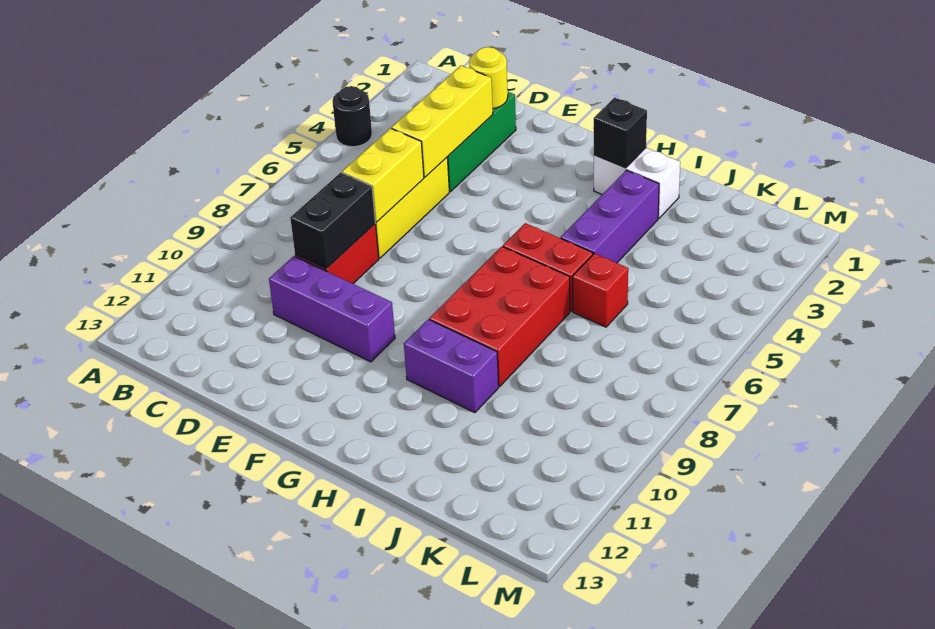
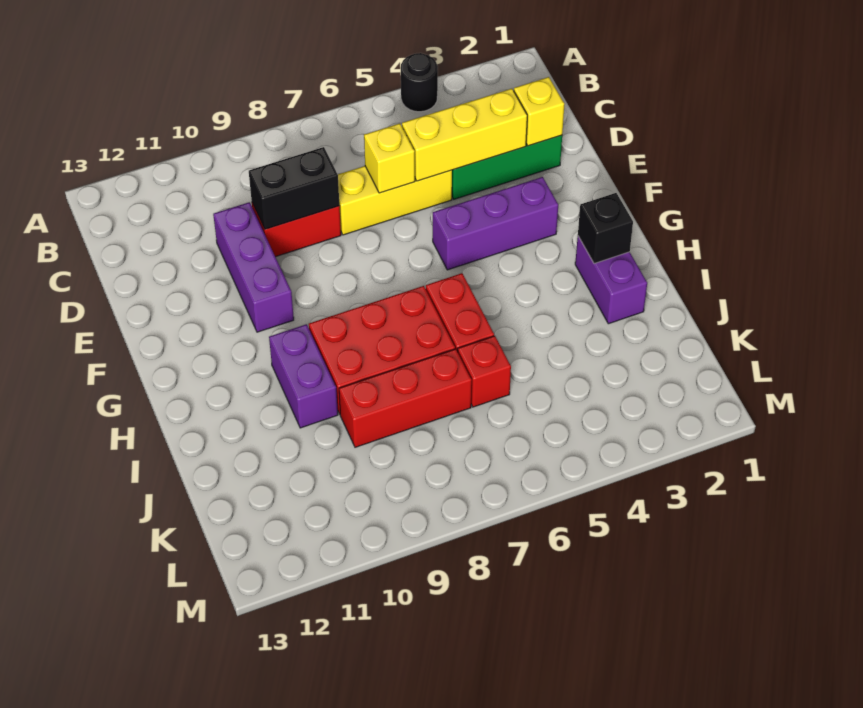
yellow round brick D2 level 2 -> yellow brick D2 level 2
yellow brick D6:D7 level 2 -> yellow brick D6 level 2
white brick H2:I2 level 1 -> purple brick H2:I2 level 1
purple brick I3:I5 level 1 -> purple brick F3:F5 level 1
none -> red brick J7:J9 level 1

